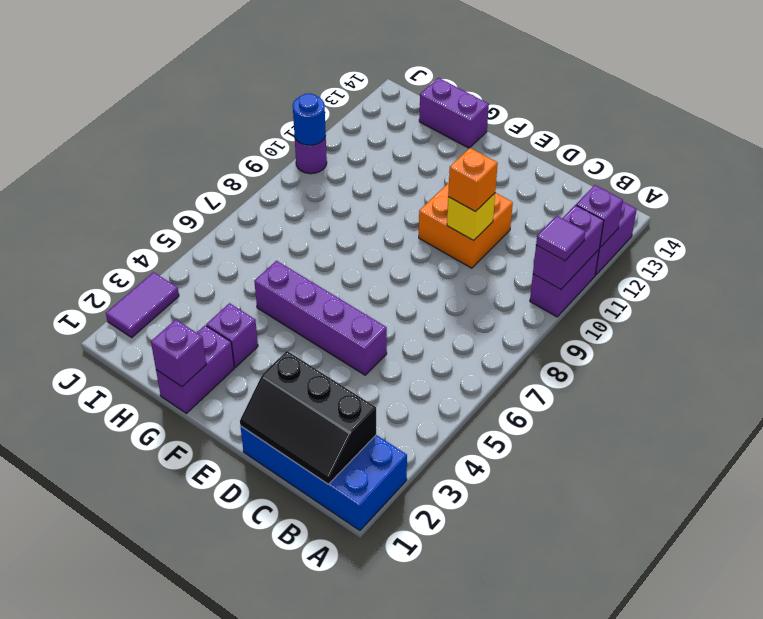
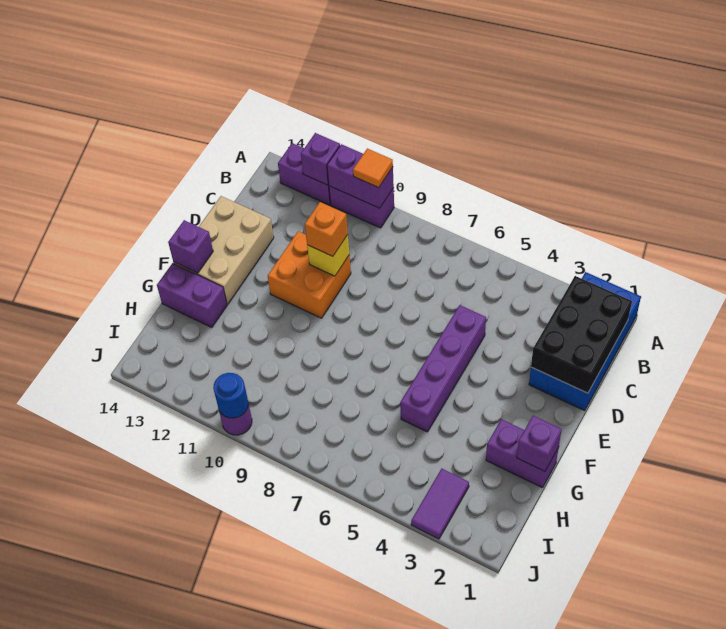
purple tile A10 level 3 -> orange tile A10 level 3
black slope B1:D2 level 2 top 2 -> black brick B1:D2 level 2
none -> tan brick D13:F14 level 1
purple brick G3 level 1 -> purple brick F14 level 2
purple brick G14:H14 level 1 -> purple brick G13:G14 level 1
purple tile J2:J3 level 1 -> purple tile I3:J3 level 1

